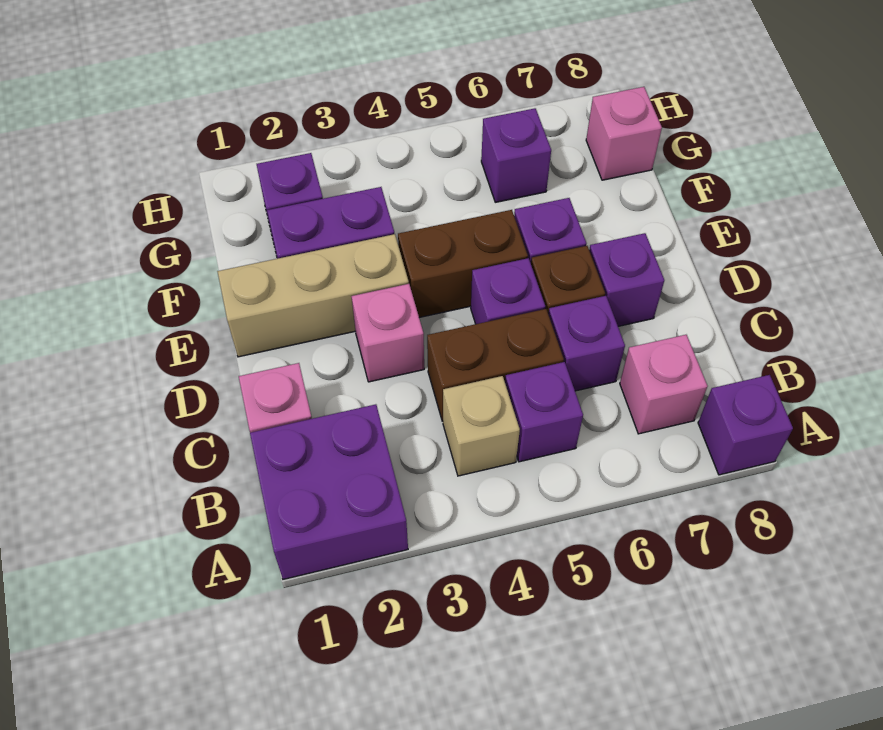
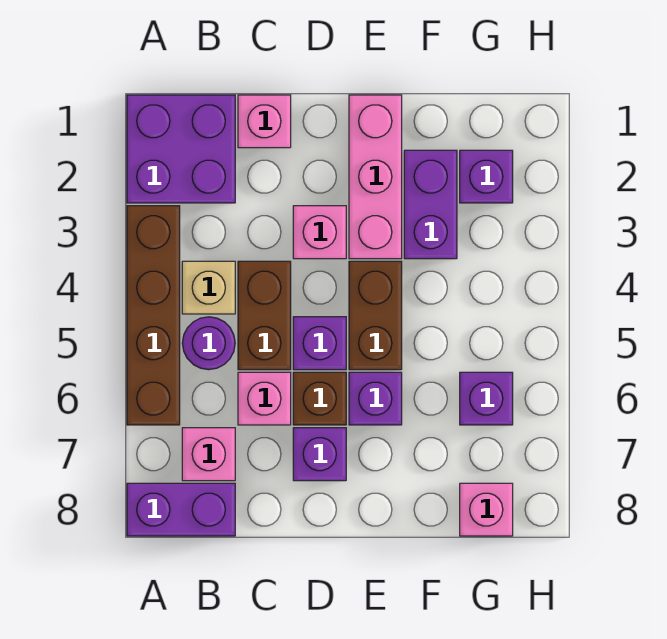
none -> brown brick A3:A6 level 1
purple brick A8 level 1 -> purple brick A8:B8 level 1
purple brick B5 level 1 -> purple round brick B5 level 1
purple brick C6 level 1 -> pink brick C6 level 1
tan brick E1:E3 level 1 -> pink brick E1:E3 level 1

